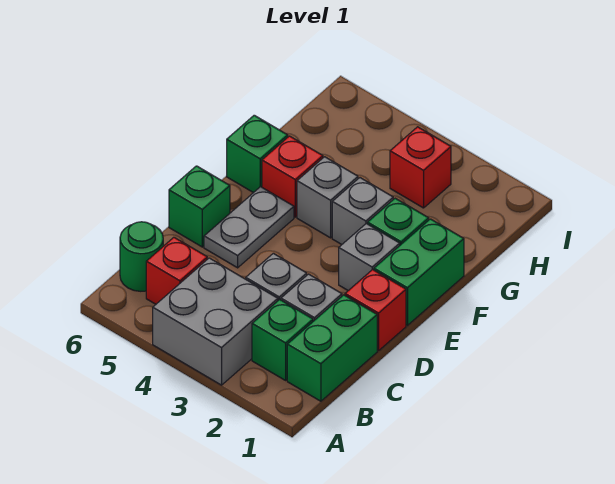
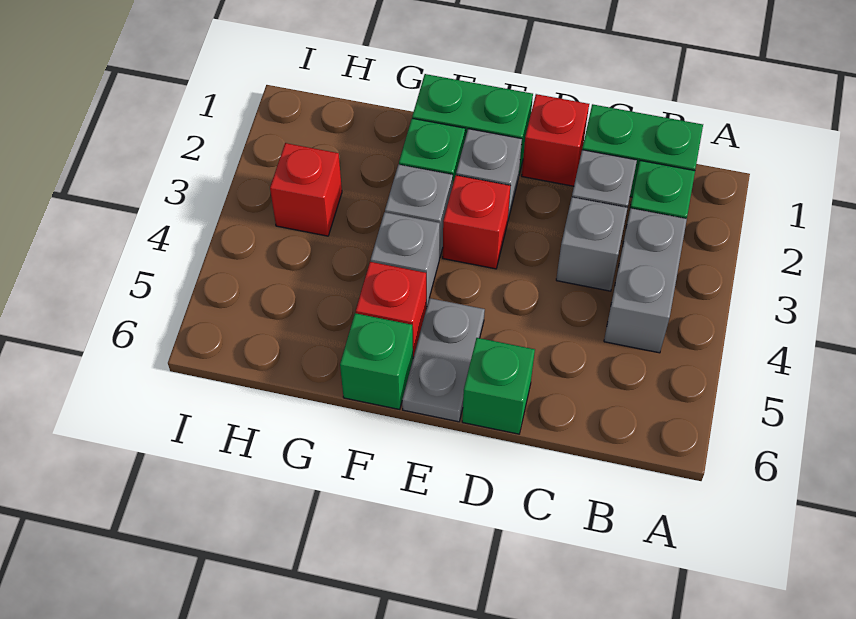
grey brick A3:B4 level 1 -> grey brick B3:B4 level 1
red brick B5 level 1 -> red brick E3 level 1
green round brick B6 level 1 -> none
grey plate D5:E5 level 1 -> grey plate E5:E6 level 1

